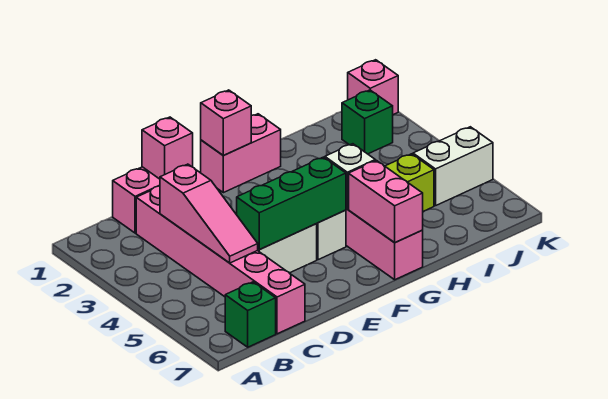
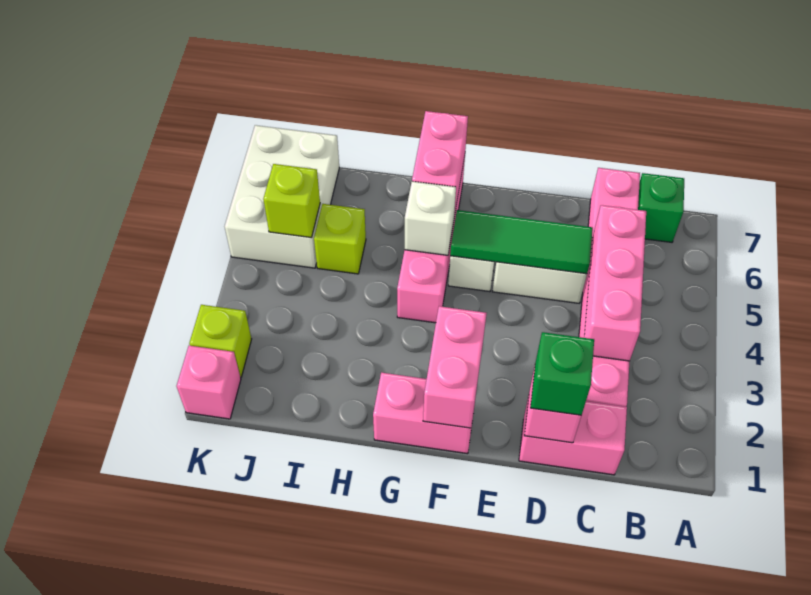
pink slope C3:C5 level 2 top 3 -> pink brick C3:C5 level 2
green brick D5:F5 level 2 -> green tile D5:F5 level 2
pink brick F1 level 2 -> pink brick F1:F2 level 2
green brick J2 level 1 -> green brick D1 level 3
white brick J5:K5 level 1 -> white brick J5:K7 level 1
none -> lime brick J5 level 2
none -> lime brick K2 level 1

